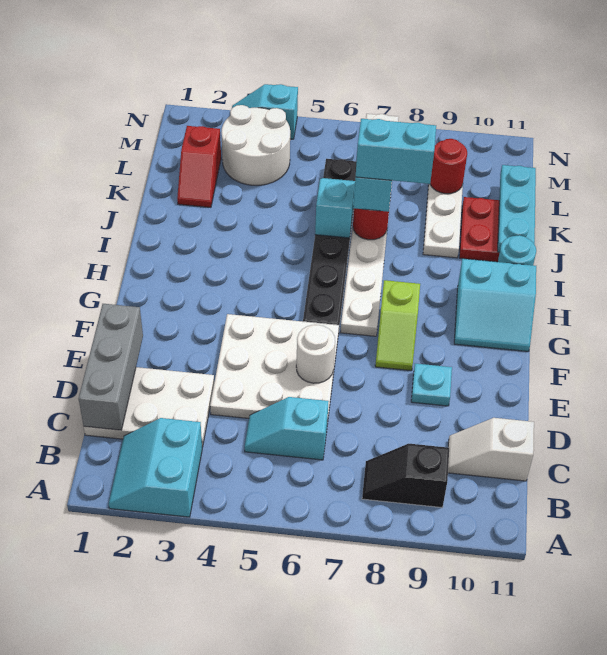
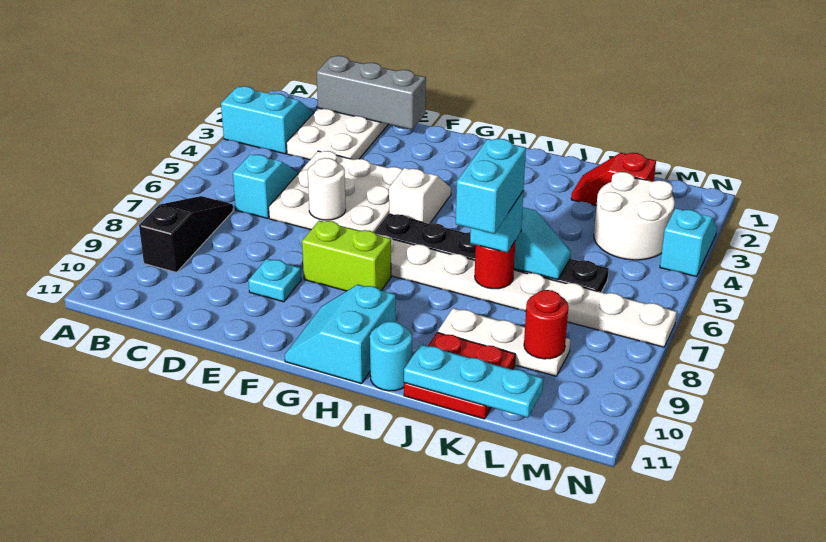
black slope B8:B9 level 1 top 9 -> black slope B7:B9 level 1 top 9
white slope C10:C11 level 1 top 11 -> white slope G4:G5 level 1 top 5
lime slope F8:G8 level 1 top G -> lime brick F8:G8 level 1

